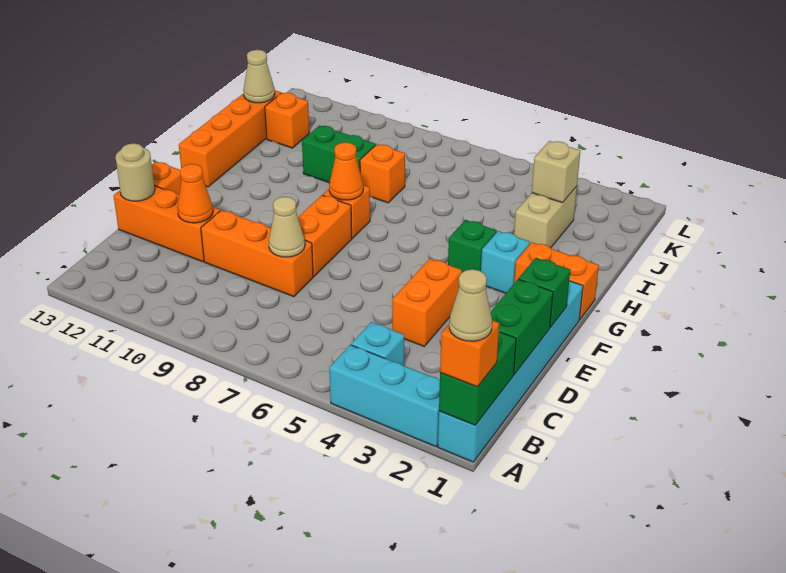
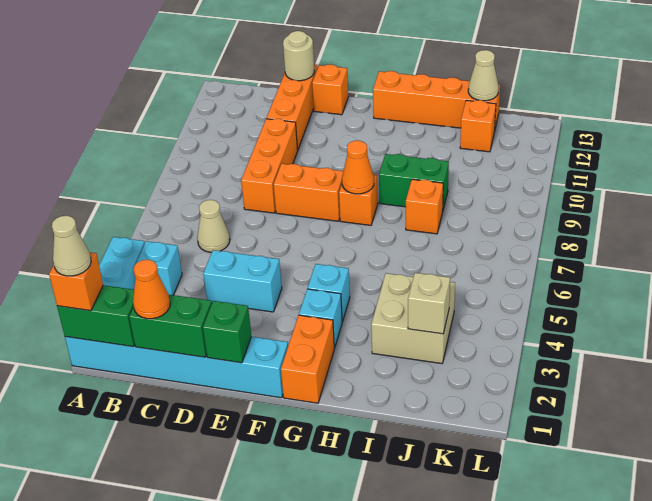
orange brick D4:E4 level 1 -> cyan brick D4:E4 level 1
tan cone D8 level 2 -> tan cone C6 level 1
orange cone D11 level 2 -> orange cone C1 level 3
green brick G4 level 1 -> cyan brick G4 level 1
tan brick I3:J3 level 1 -> tan brick I3:J4 level 1
green brick I9:I10 level 1 -> green brick H9:I9 level 1

